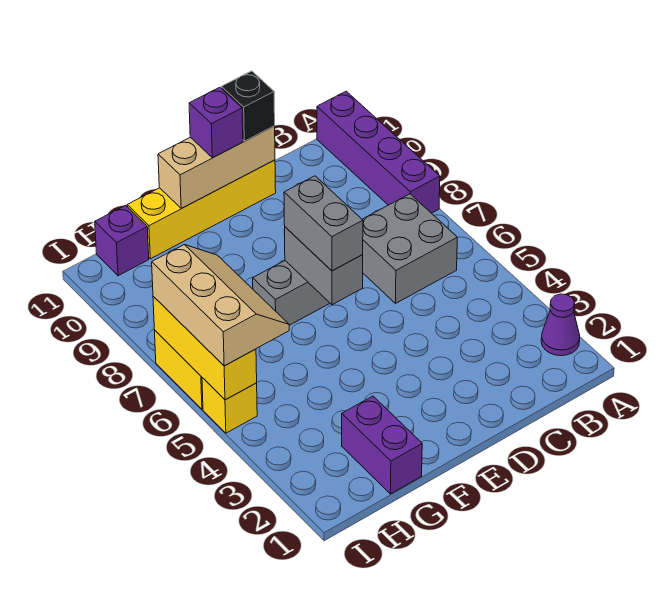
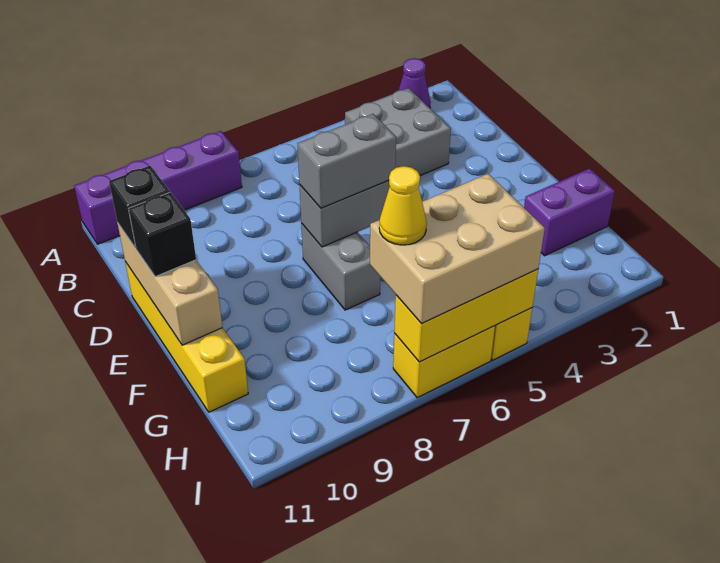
grey brick B6:C7 level 1 -> grey brick B3:C4 level 1
purple brick E11 level 3 -> black brick E11 level 3
tan slope H5:I7 level 3 top I -> tan brick H5:I7 level 3
none -> yellow cone H7 level 4
purple brick H11 level 1 -> none

